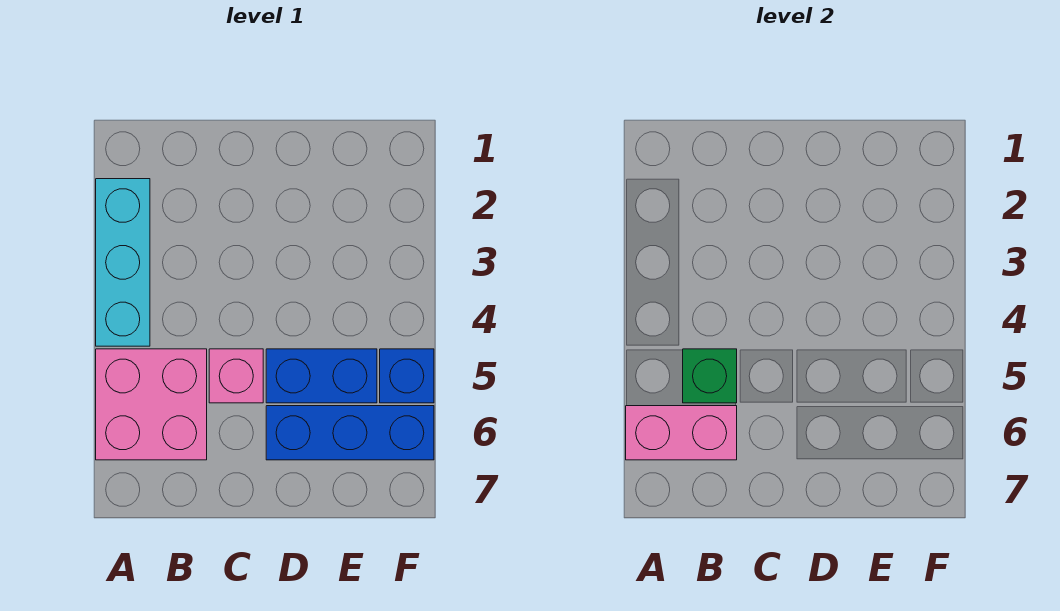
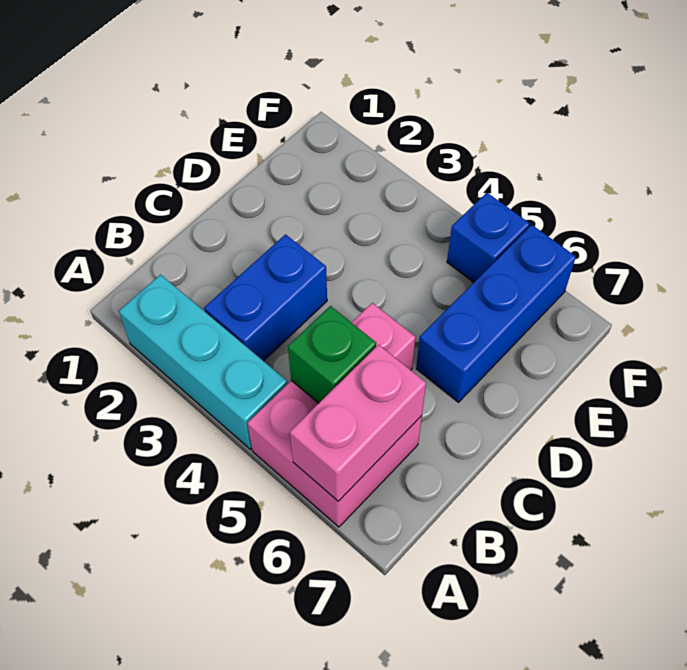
blue brick D5:E5 level 1 -> blue brick B3:C3 level 1

